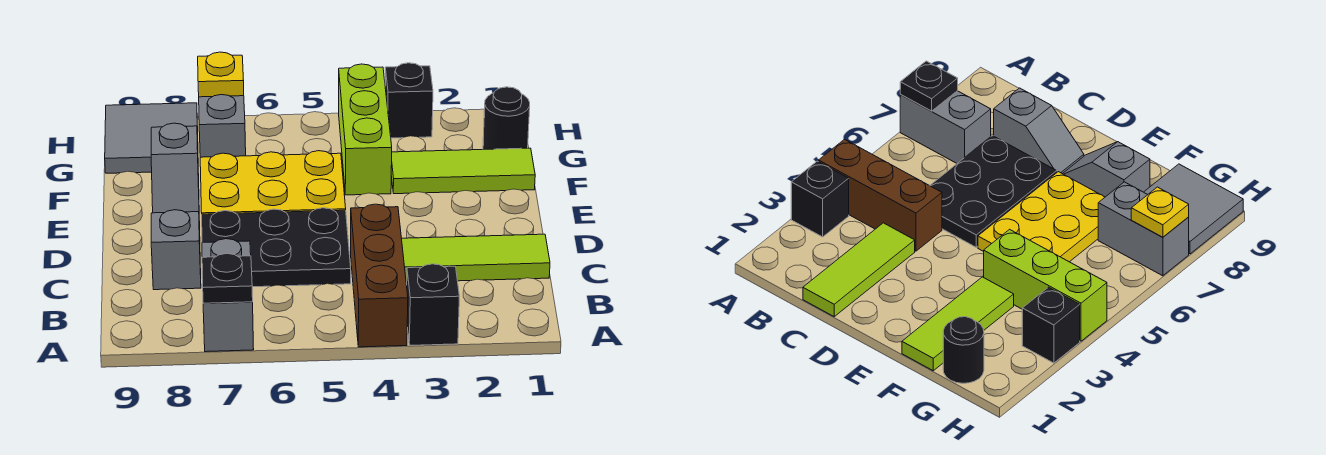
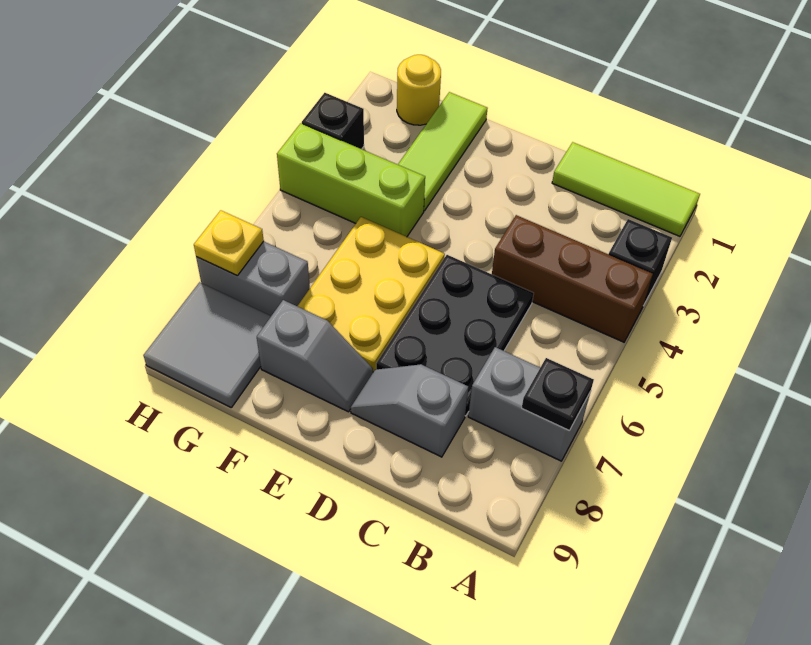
lime tile C1:C3 level 1 -> lime tile A1:C1 level 1
black round brick G1 level 1 -> yellow round brick G1 level 1

